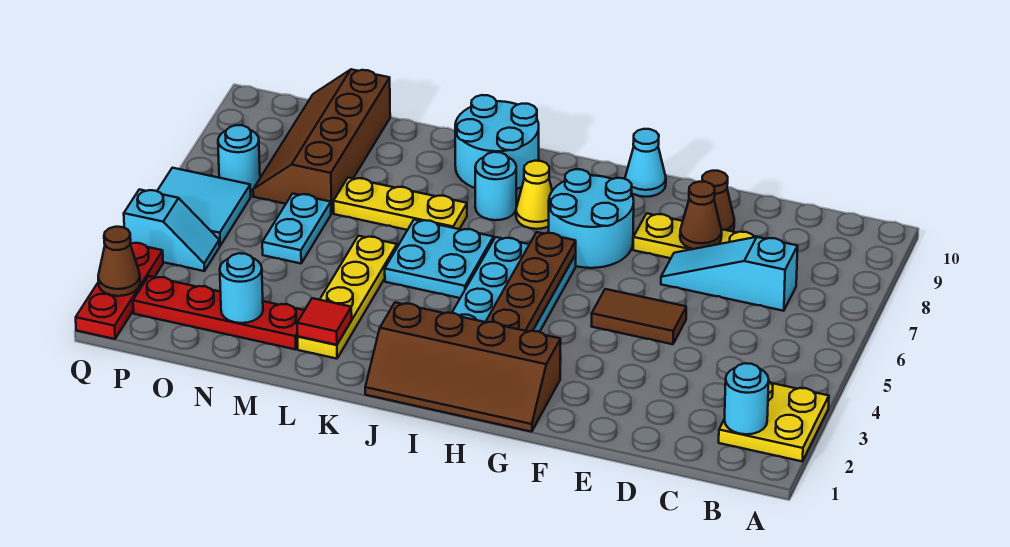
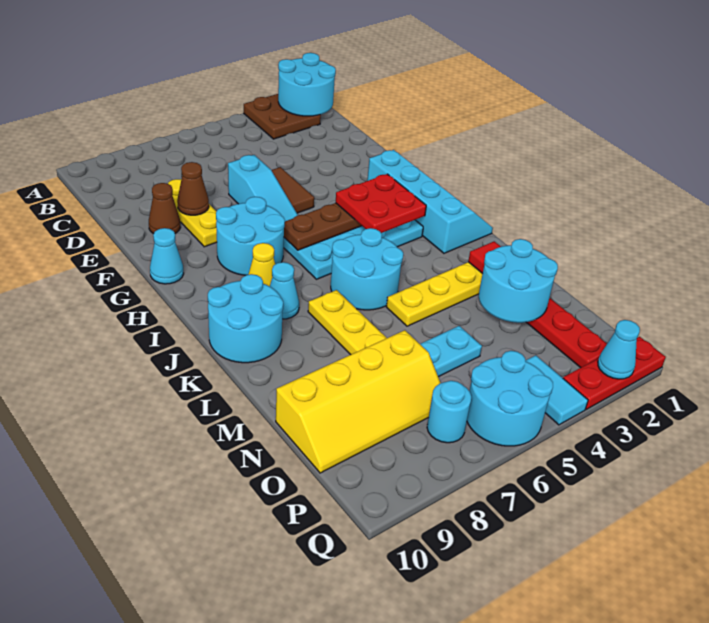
yellow plate A2:B3 level 1 -> brown plate A2:B3 level 1
cyan round brick B2 level 2 -> cyan round brick A1:B2 level 2
cyan slope C7:E7 level 1 top C -> cyan slope E6:G6 level 1 top E
brown slope G1:J2 level 1 top 2 -> cyan slope G1:J2 level 1 top 2
none -> red plate H3:I4 level 3
cyan plate J5:K6 level 1 -> cyan round brick J5:K6 level 1
cyan round brick J8 level 1 -> cyan cone J8 level 1
cyan round brick N2 level 2 -> cyan round brick M2:N3 level 2
brown slope N7:O10 level 1 top N -> yellow slope N7:O10 level 1 top N
cyan slope P4:Q4 level 1 top Q -> cyan tile P4:Q4 level 1
cyan tile P5:Q6 level 1 -> cyan round brick P5:Q6 level 1
brown cone Q2 level 2 -> cyan cone Q2 level 2

